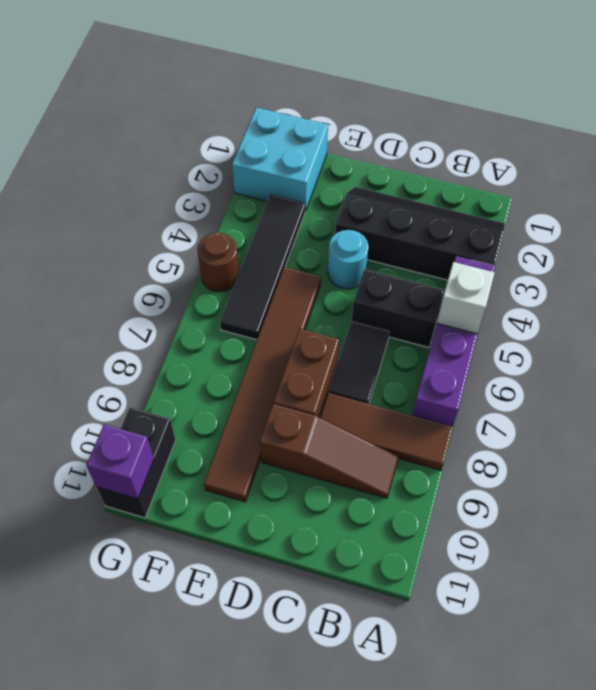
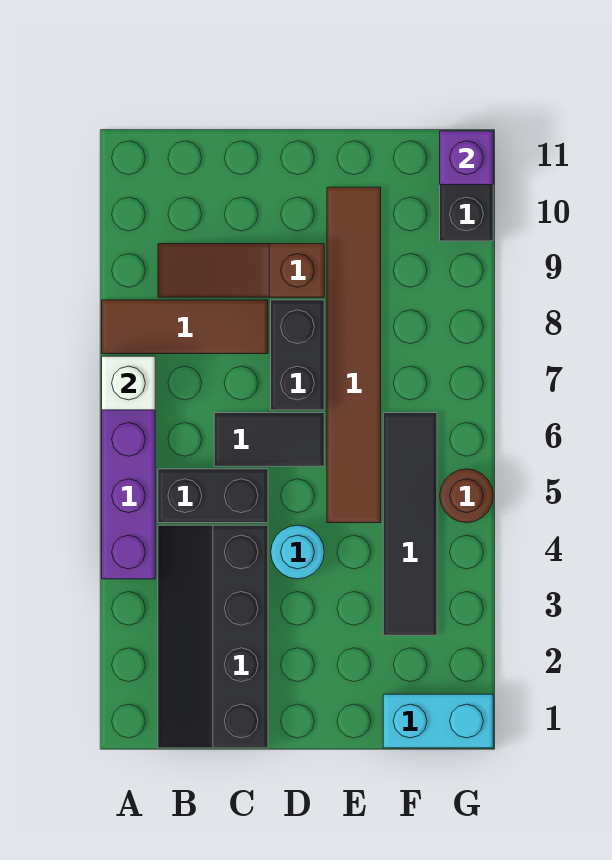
black slope A2:D3 level 1 top 3 -> black slope B1:C4 level 1 top C
white brick A5 level 2 -> white brick A7 level 2
black tile C6:C7 level 1 -> black tile C6:D6 level 1
brown brick D7:D8 level 1 -> black brick D7:D8 level 1
cyan brick F1:G2 level 1 -> cyan brick F1:G1 level 1

